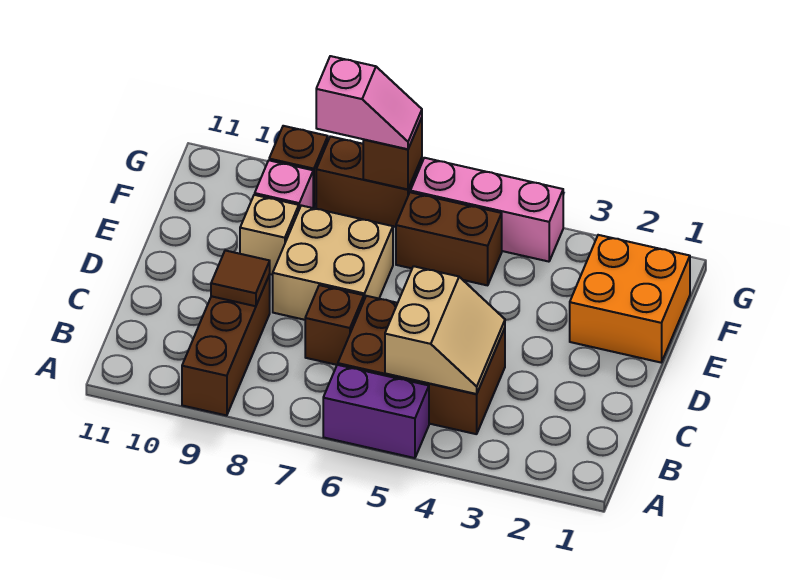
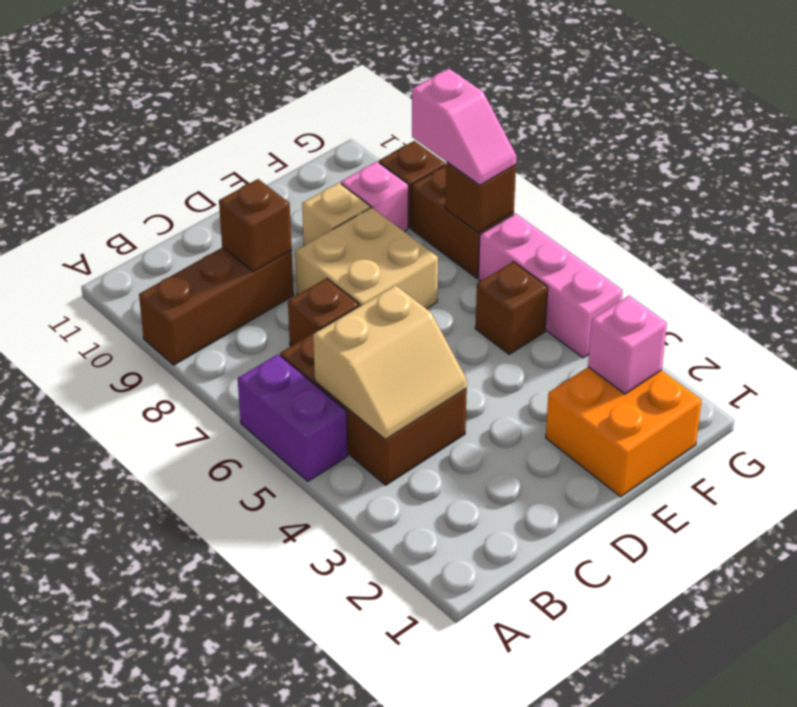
brown tile C9 level 2 -> brown brick C9 level 2
none -> pink brick F2 level 2
brown brick F5:F6 level 1 -> brown brick F5 level 1

